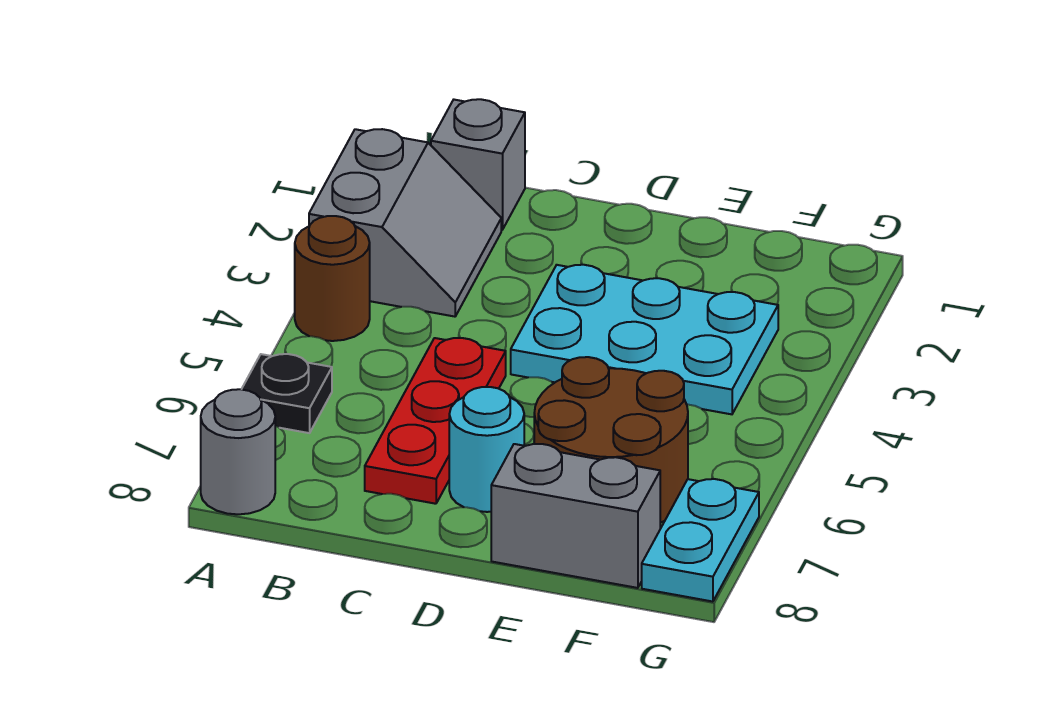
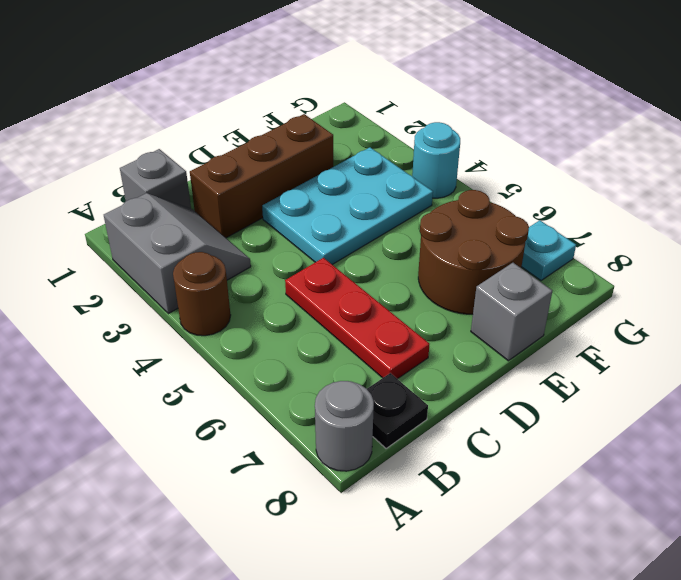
black plate A6 level 1 -> black plate B8 level 1
none -> brown brick C2:E2 level 1
cyan round brick D7 level 1 -> cyan round brick G4 level 1
grey brick E8:F8 level 1 -> grey brick E8 level 1
cyan plate G7:G8 level 1 -> cyan plate G7 level 1

